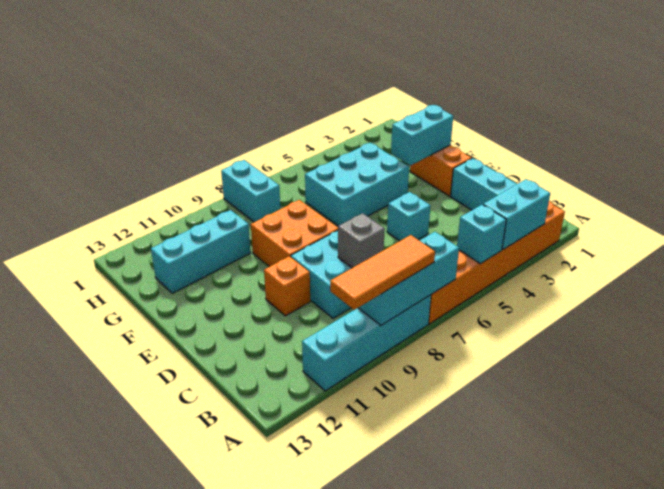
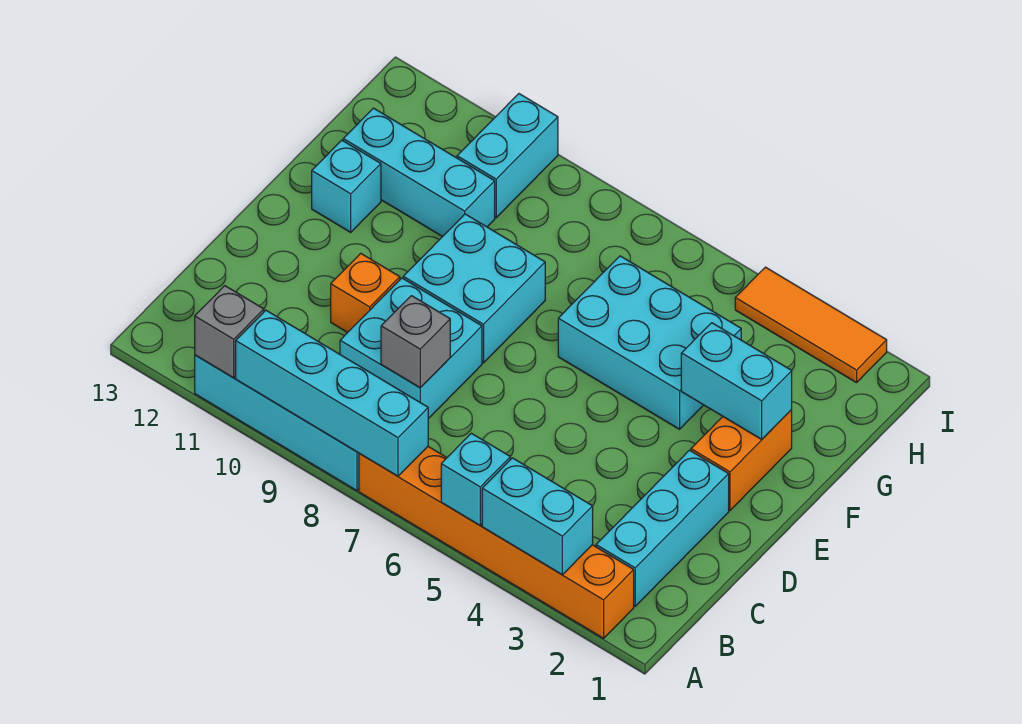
cyan brick A7:A9 level 2 -> cyan brick A7:A10 level 2
orange tile A8:A10 level 3 -> orange tile I2:I4 level 1
none -> grey brick A11 level 2
cyan brick D5 level 1 -> cyan brick F12 level 1
orange brick E8:F9 level 1 -> cyan brick E8:F9 level 1
cyan brick H8:I8 level 1 -> cyan brick H10:I10 level 1

